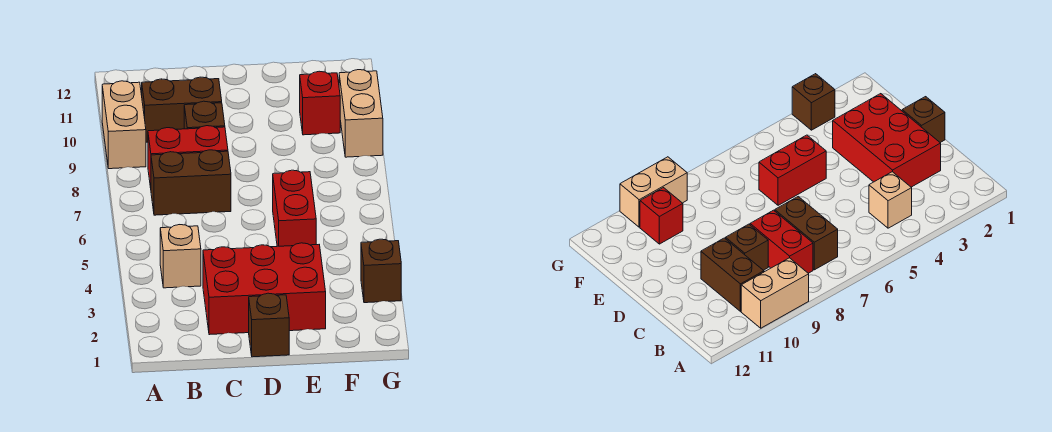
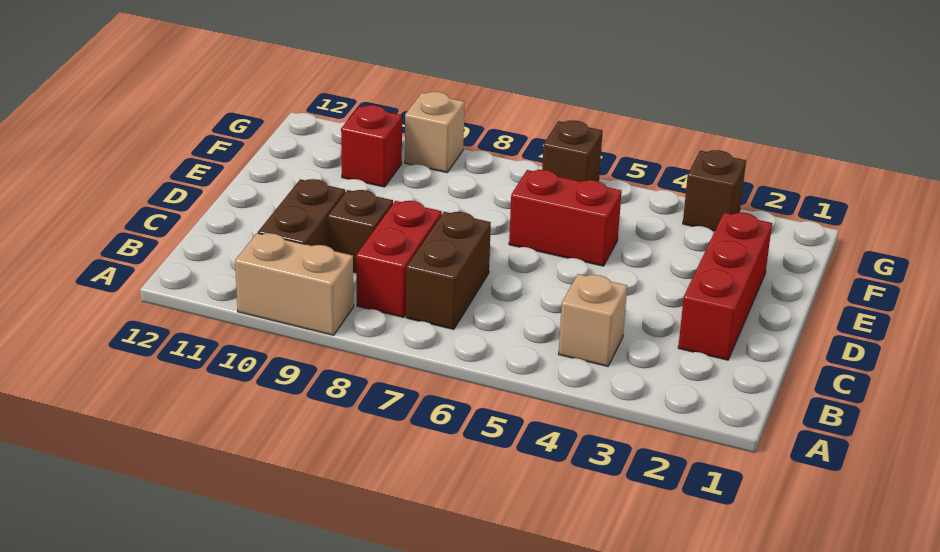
red brick C2:E3 level 1 -> red brick C2:E2 level 1
brown brick D1 level 1 -> brown brick G6 level 1
tan brick G9:G10 level 1 -> tan brick G9 level 1

